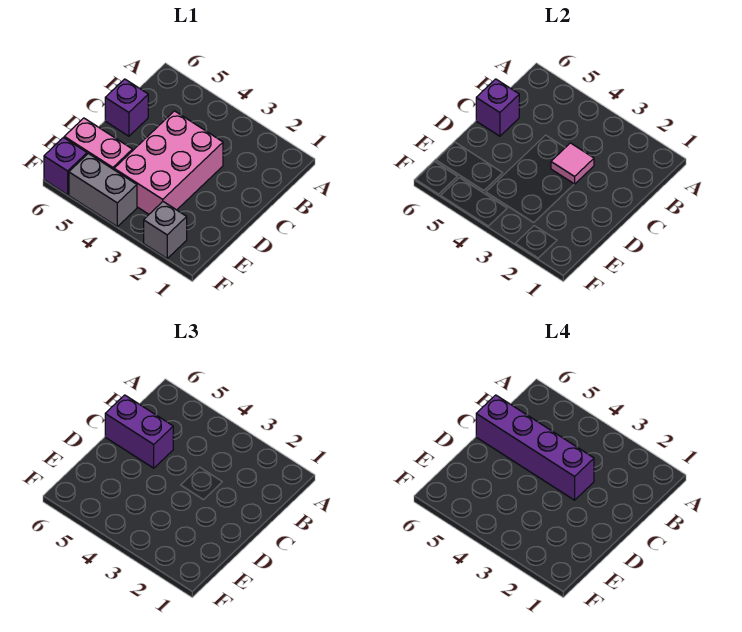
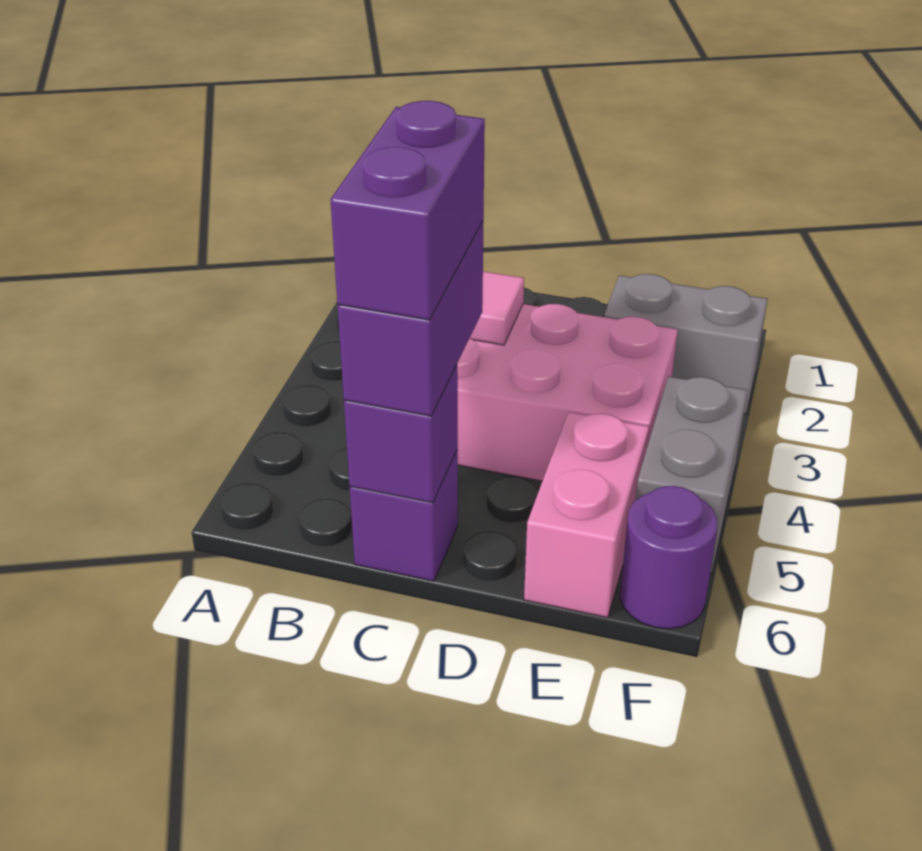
purple brick C3:C6 level 4 -> purple brick C5:C6 level 4
grey brick F2 level 1 -> grey brick E2:F2 level 1
purple brick F6 level 1 -> purple round brick F6 level 1

